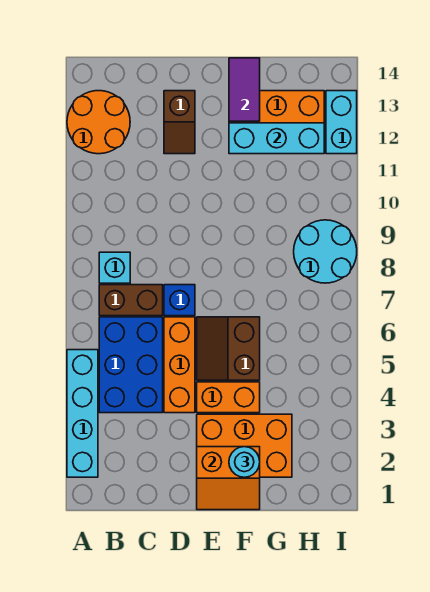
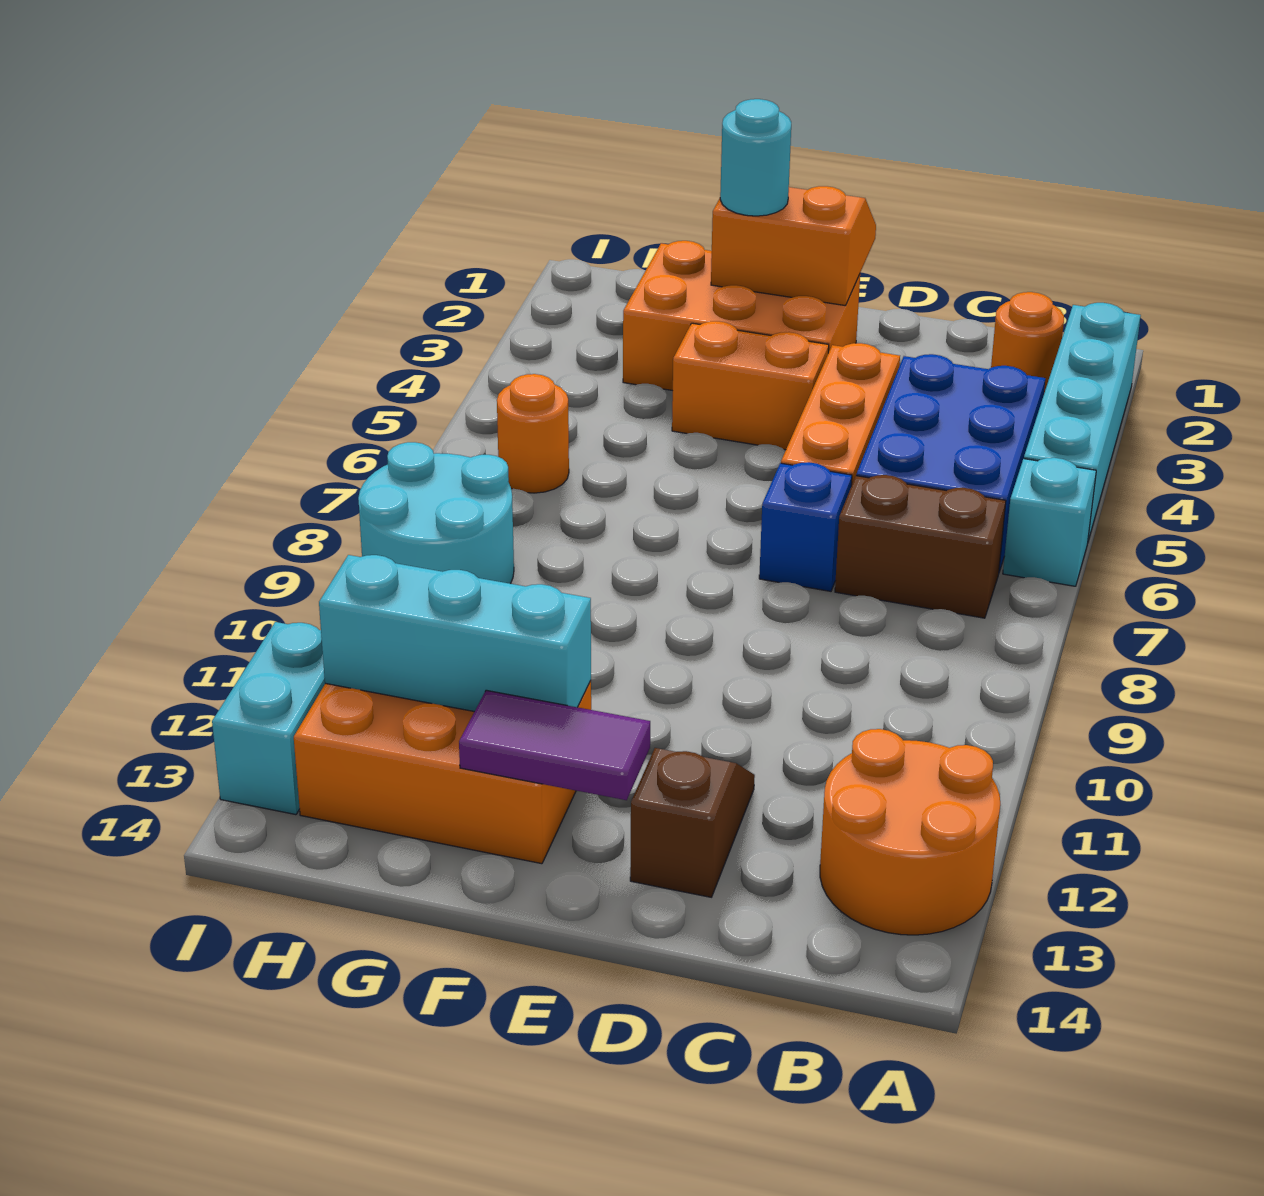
none -> orange round brick B2 level 1
cyan brick B8 level 1 -> cyan brick A6 level 1
brown slope E5:F6 level 1 top F -> none
purple tile F13:F14 level 2 -> purple tile E13:F13 level 2
none -> orange round brick H6 level 1

